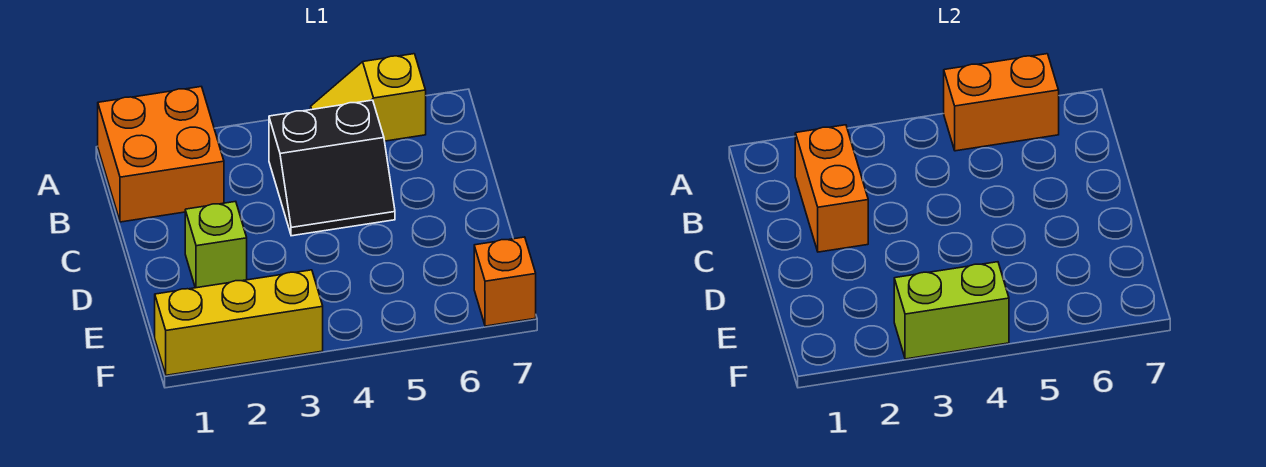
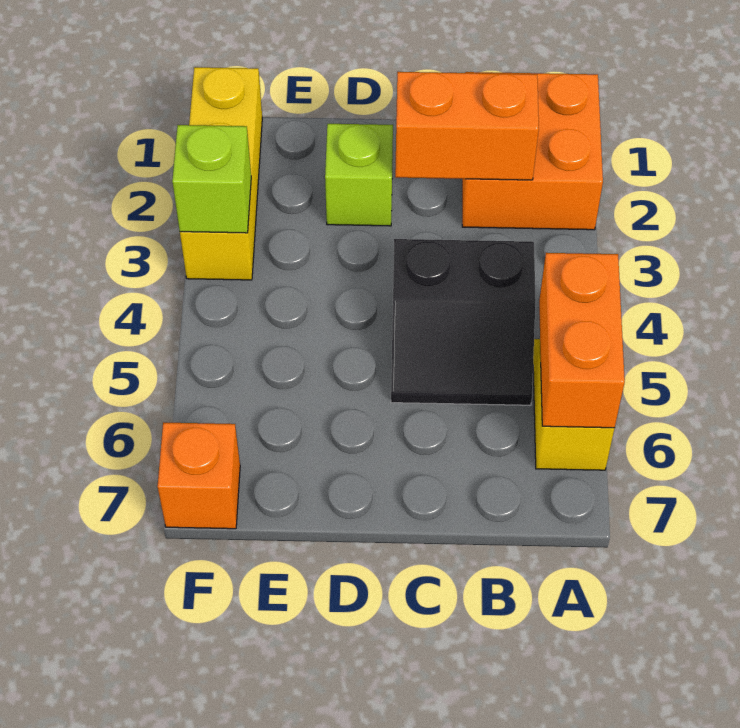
black slope B4:C5 level 1 top B -> black slope B4:C5 level 1 top 4
lime brick F3:F4 level 2 -> lime brick F3 level 2

